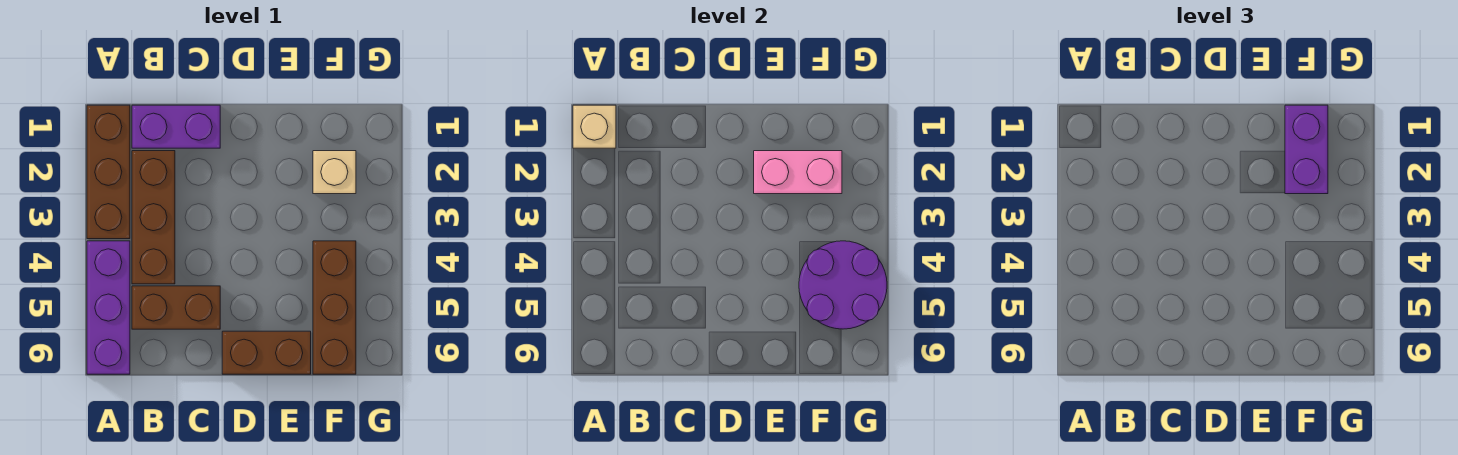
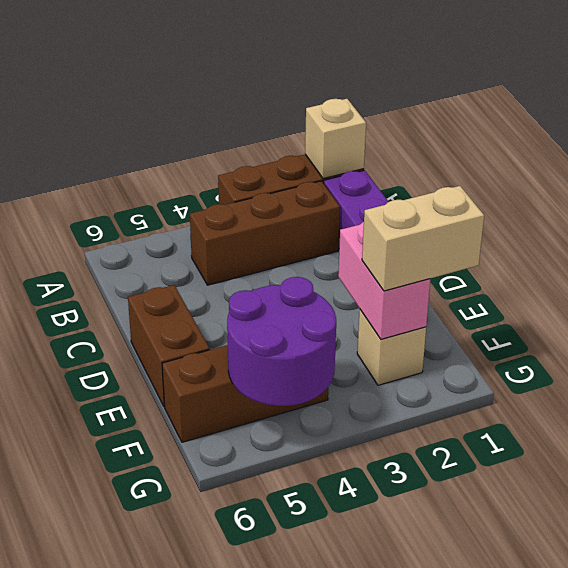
purple brick A4:A6 level 1 -> none
brown brick B5:C5 level 1 -> none
purple brick F1:F2 level 3 -> tan brick F1:F2 level 3

